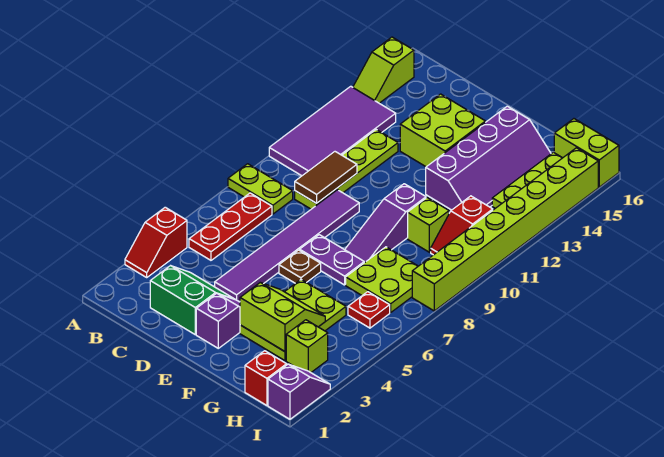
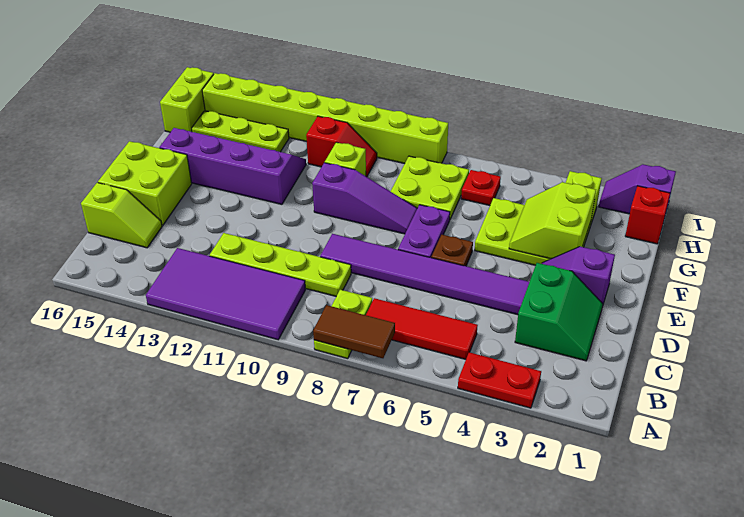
red slope A3:A4 level 1 top 4 -> red plate A3:A4 level 1
lime slope A14:A15 level 1 top 15 -> lime slope C15:C16 level 1 top 16
red plate B5:B7 level 1 -> red tile B5:B7 level 1
green slope C2:D3 level 1 top 2 -> green slope C2:D3 level 1 top 3
brown tile C9:C10 level 2 -> brown tile A7:A8 level 2
lime brick D13:E14 level 1 -> lime brick D15:E16 level 1

